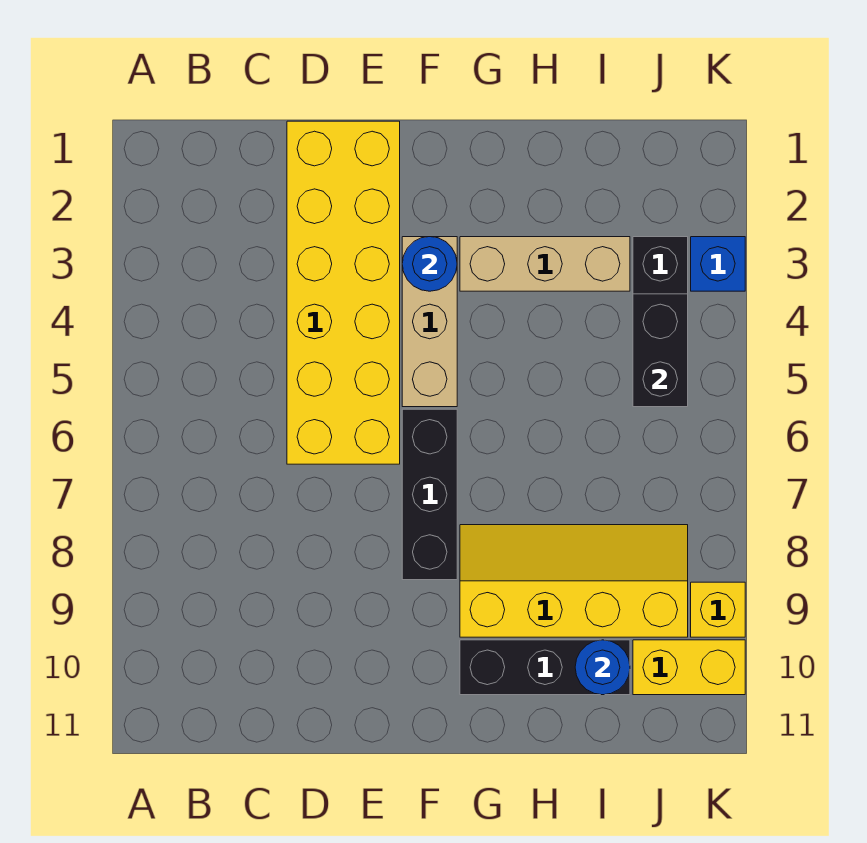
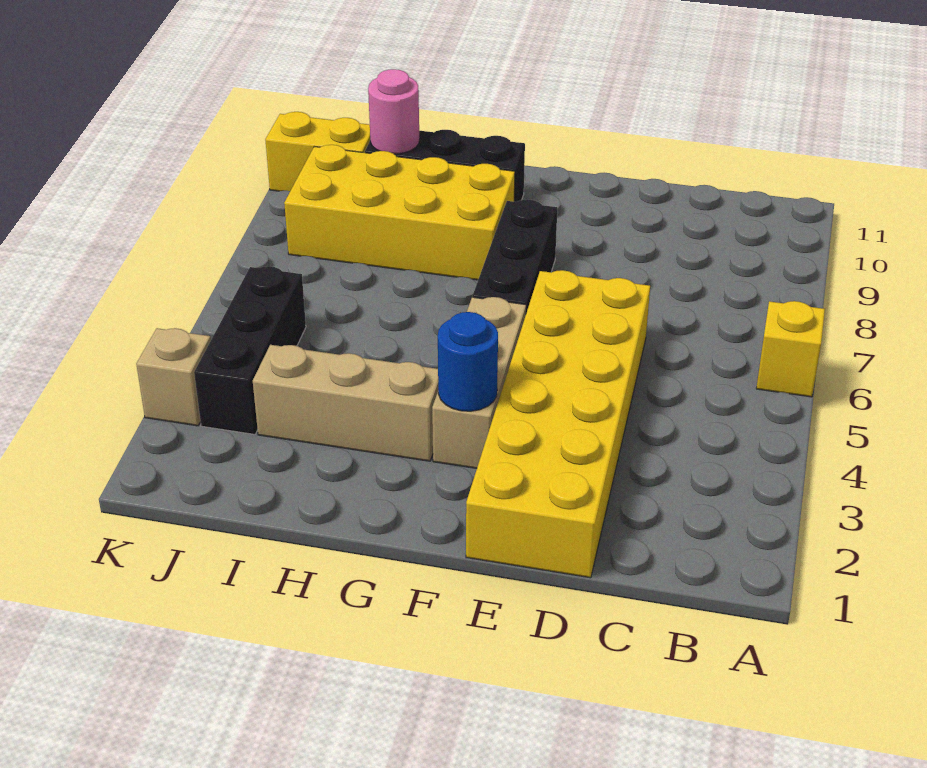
yellow slope G8:J9 level 1 top 9 -> yellow brick G8:J9 level 1
blue round brick I10 level 2 -> pink round brick I10 level 2
black brick J4:J5 level 2 -> none
blue brick K3 level 1 -> tan brick K3 level 1
yellow brick K9 level 1 -> yellow brick A6 level 1

